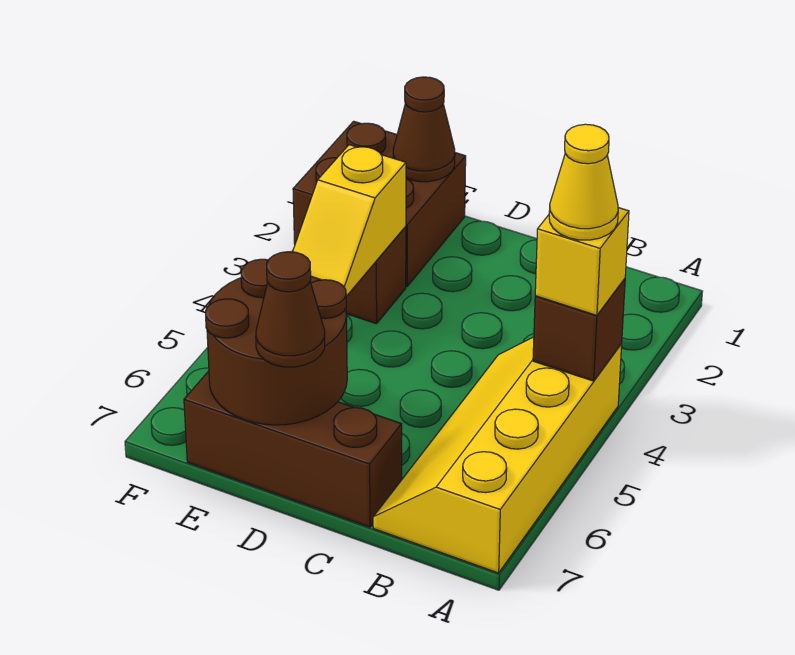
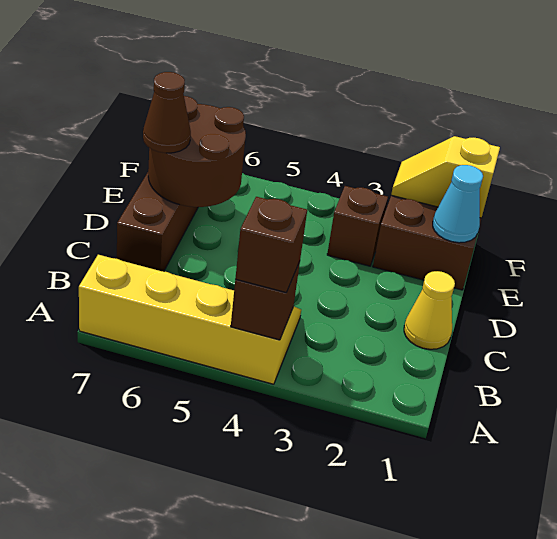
yellow brick A4 level 3 -> brown brick A4 level 3
yellow cone A4 level 4 -> yellow cone C1 level 1
brown cone E1 level 2 -> cyan cone E1 level 2
yellow slope E3:E4 level 2 top 3 -> yellow slope F1:F2 level 2 top 1

